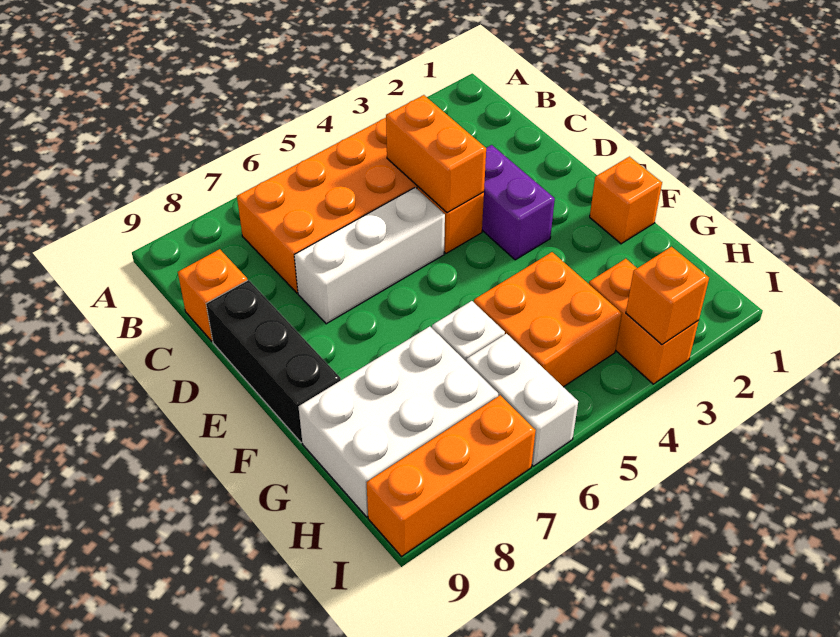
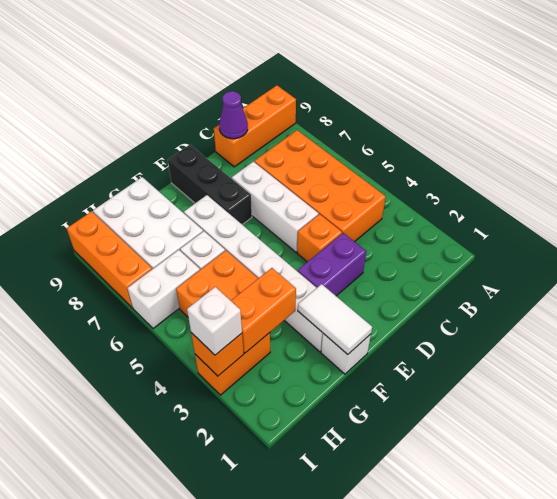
orange brick C4:D4 level 2 -> orange brick G3:H3 level 2
orange brick C9 level 1 -> orange brick A9:C9 level 1
none -> purple cone C9 level 2
black brick D9:F9 level 1 -> black brick E7:E9 level 1
orange brick F1 level 1 -> white brick F1 level 1
none -> white tile F1:F2 level 2
none -> white brick F2:F7 level 1
none -> white brick I3 level 3

